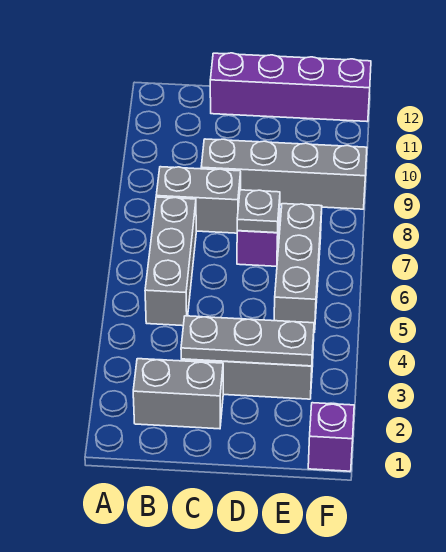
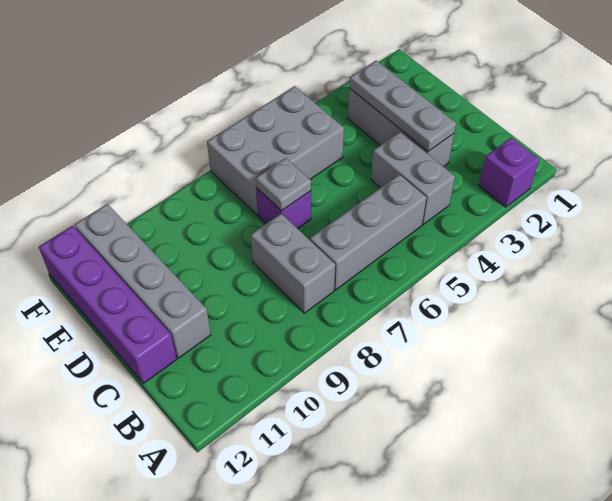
grey brick B2:C2 level 1 -> grey brick B4:C4 level 1
grey brick C9:F9 level 1 -> grey brick C11:F11 level 1
grey brick E5:E7 level 1 -> grey brick E5:F7 level 1
purple brick F1 level 1 -> purple brick A2 level 1

